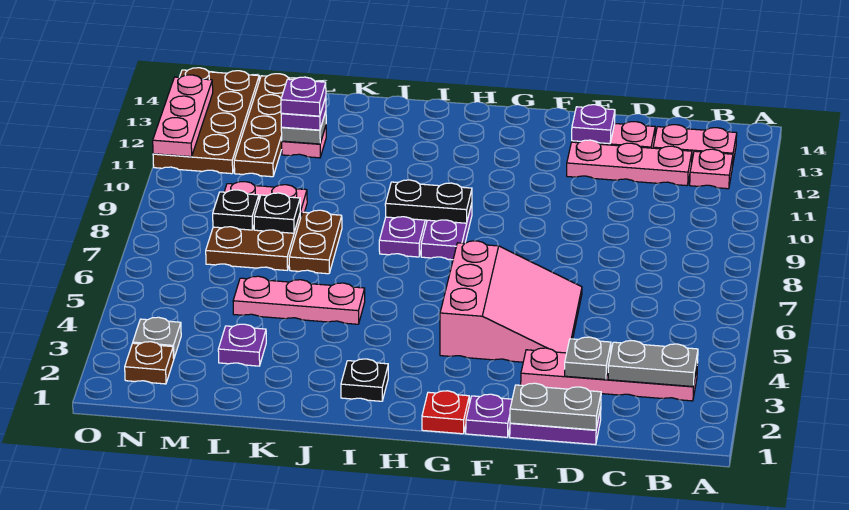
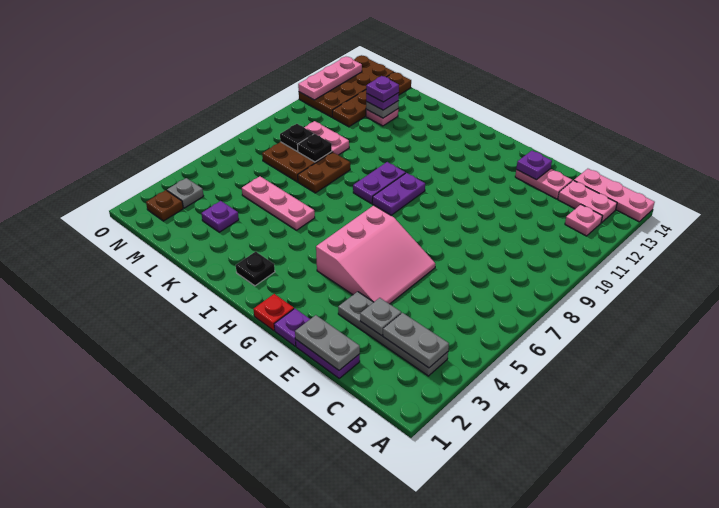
pink plate B3:E3 level 1 -> grey plate B3:E3 level 1
pink plate C12:E12 level 1 -> pink plate A14:C14 level 1
black plate H9:I9 level 2 -> none

